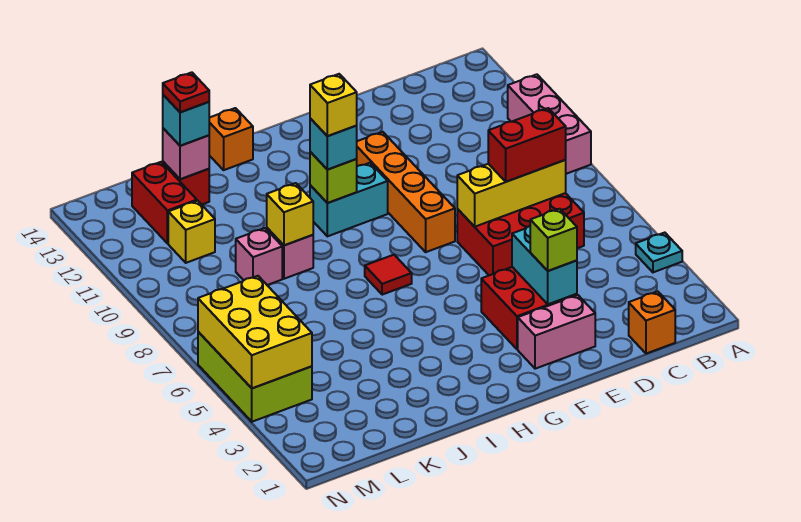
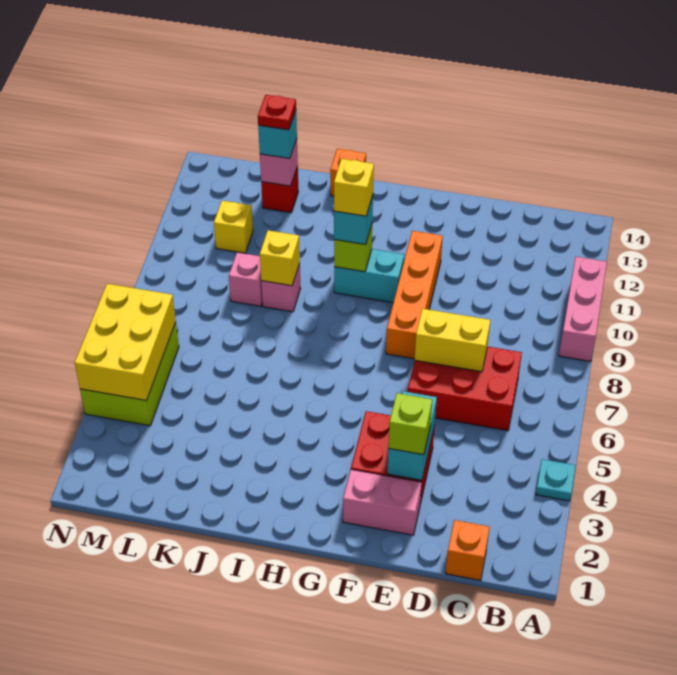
yellow brick C7:E7 level 2 -> yellow brick D7:E7 level 2
red brick C7:D7 level 3 -> none
red tile H7 level 1 -> none
red brick L12:L13 level 1 -> none

